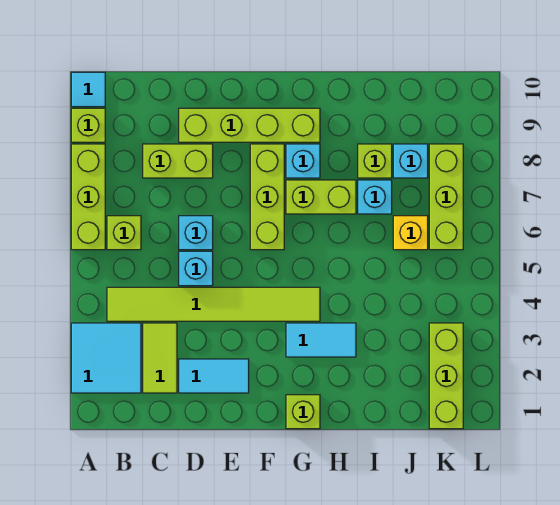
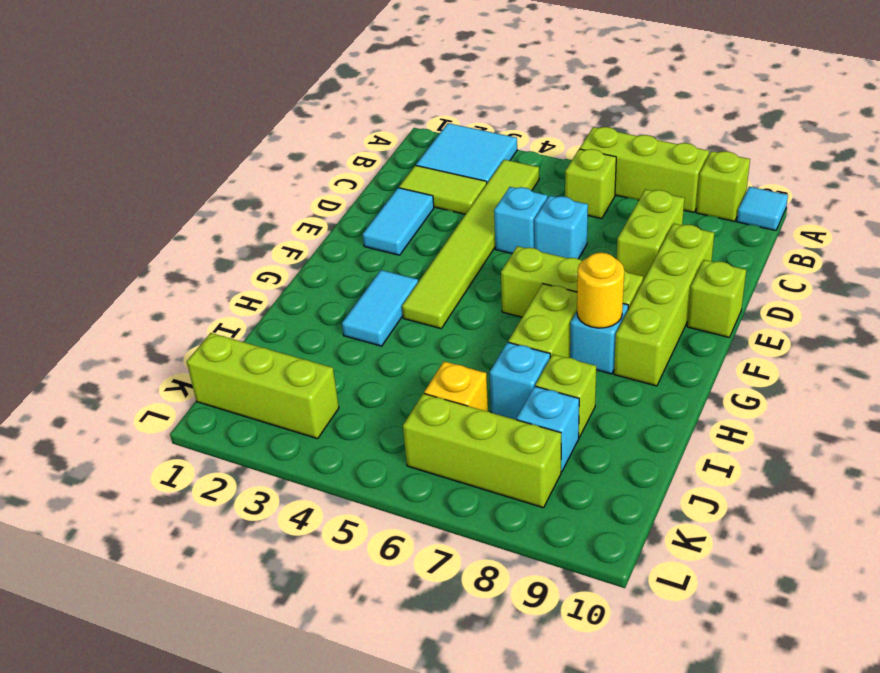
lime brick G1 level 1 -> lime brick E10 level 1
none -> yellow round brick G8 level 2

